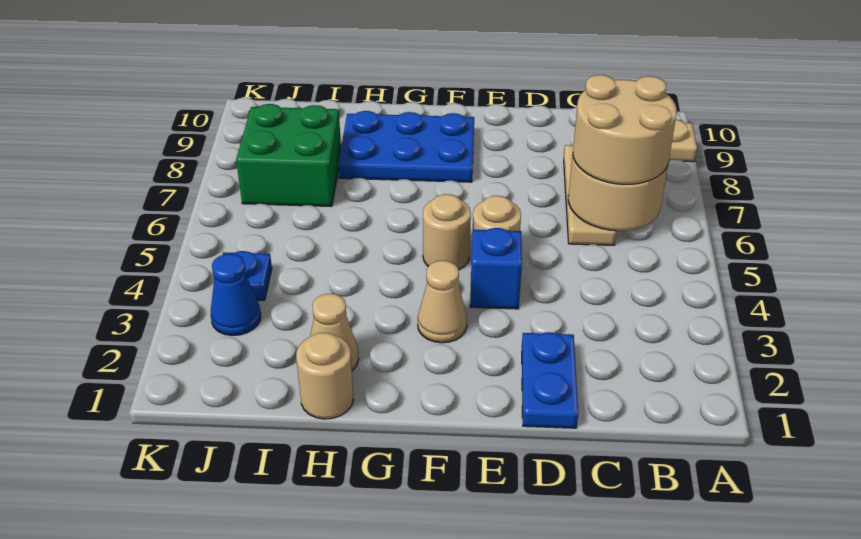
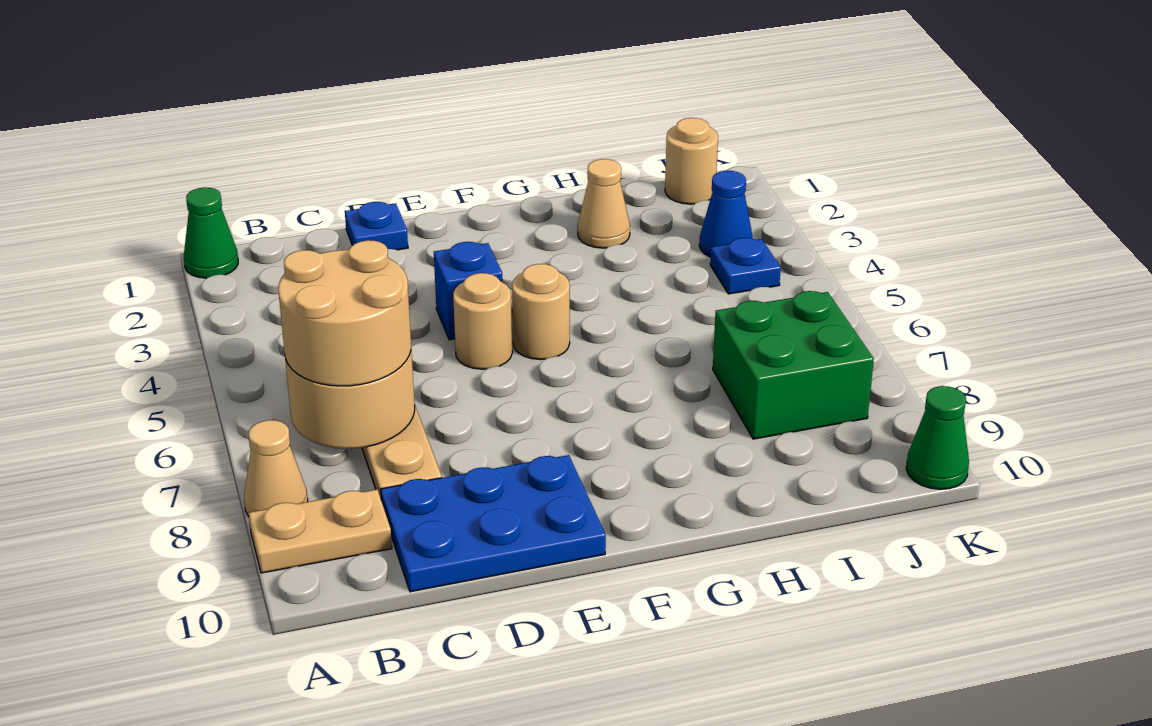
none -> green cone A1 level 1
blue plate D1:D2 level 1 -> blue plate D1 level 1
tan cone F3 level 1 -> tan cone A8 level 1
blue plate F8:H9 level 1 -> blue plate C9:E10 level 1
tan round brick H1 level 1 -> tan round brick J1 level 1
none -> green cone K10 level 1

